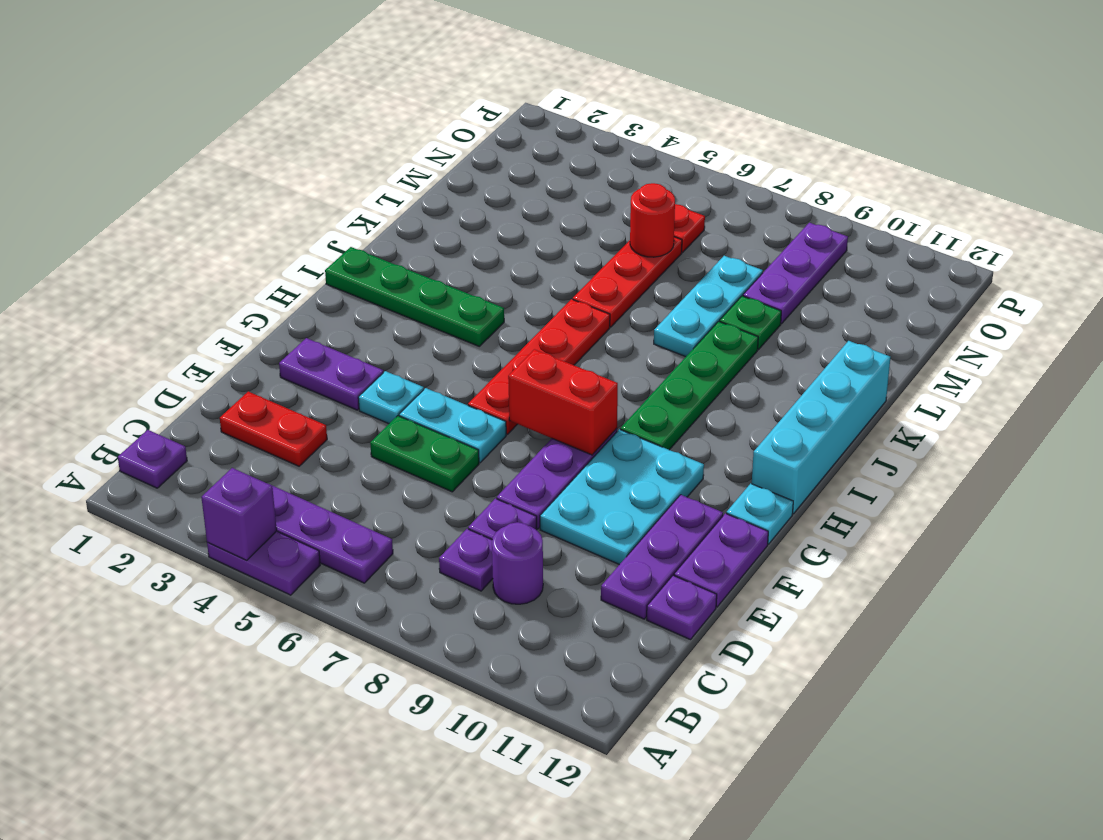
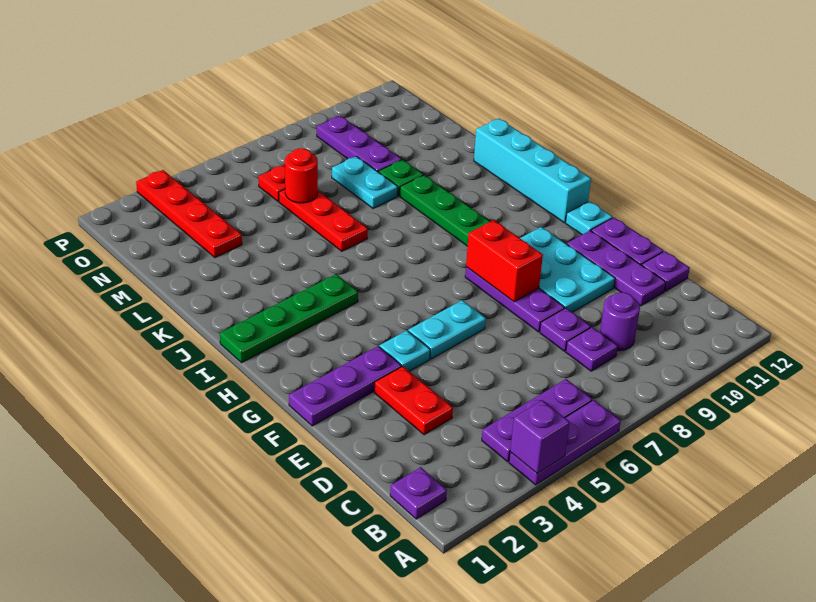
purple plate A4:A5 level 1 -> purple plate A4:A6 level 1
red plate D2:D3 level 1 -> red plate D3:E3 level 1
green plate E5:E6 level 1 -> none
purple plate F2:F3 level 1 -> purple plate F1:F3 level 1
red plate G6:J6 level 1 -> red plate M3:P3 level 1
red brick G7:G8 level 2 -> red brick F8:G8 level 2
cyan plate K8:M8 level 1 -> cyan plate L8:M8 level 1

